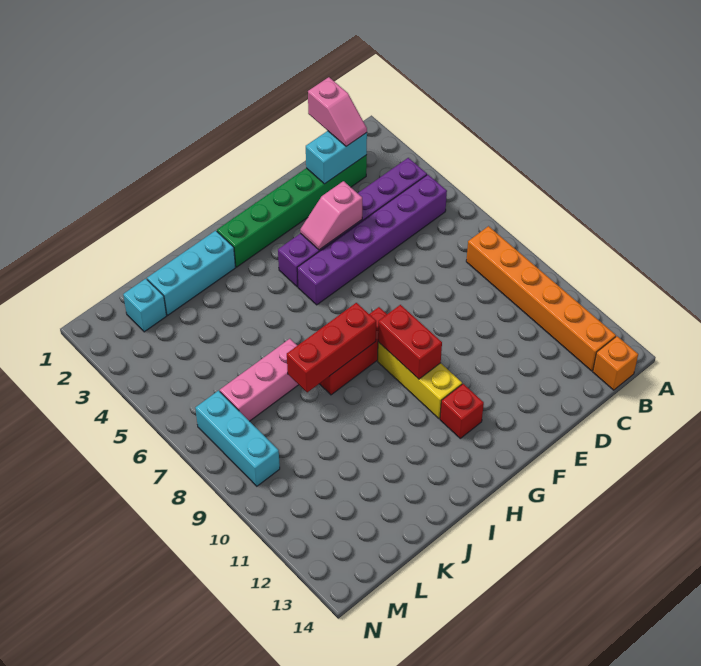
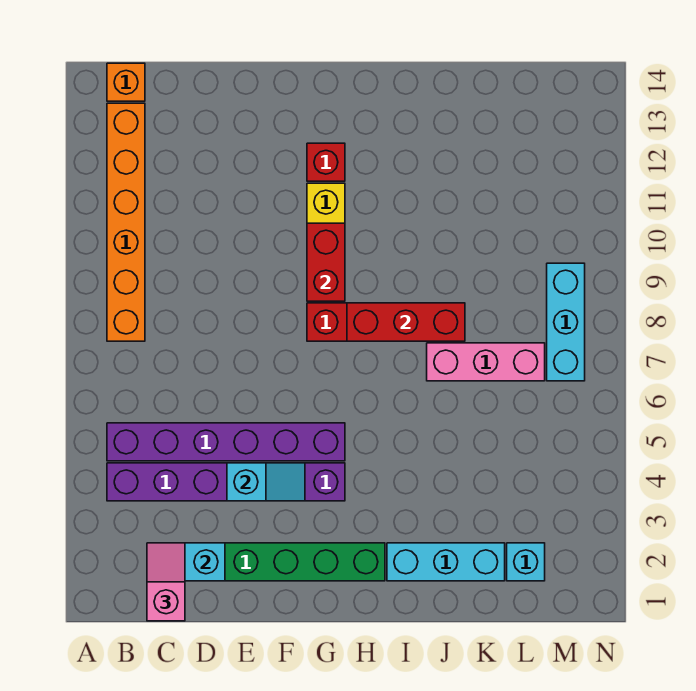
pink slope E4:F4 level 2 top E -> cyan slope E4:F4 level 2 top E

